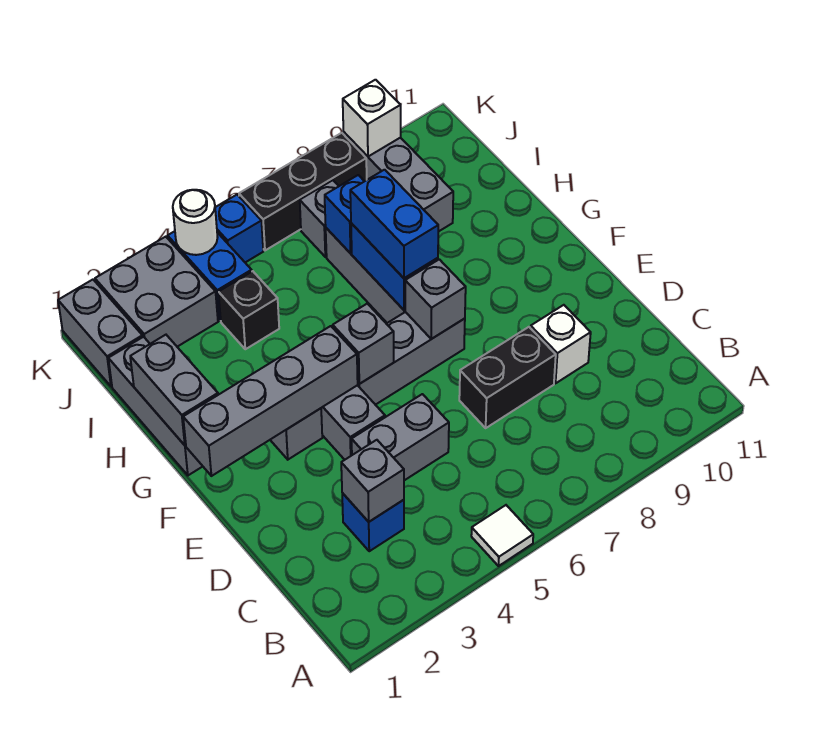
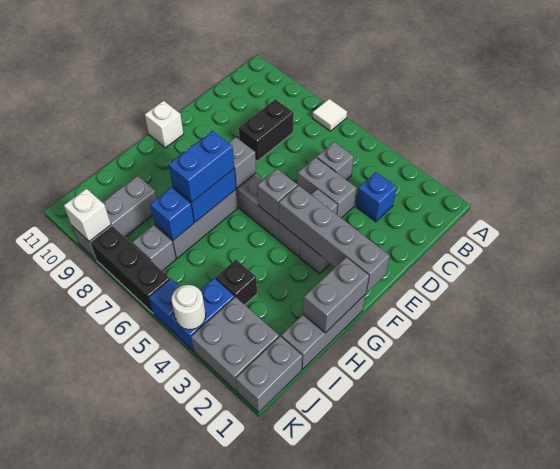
white tile A5 level 1 -> white tile A7 level 1
grey brick C3 level 2 -> grey brick C5 level 1
black brick D7:D8 level 1 -> black brick C8:D8 level 1
white brick D9 level 1 -> white brick F11 level 1

